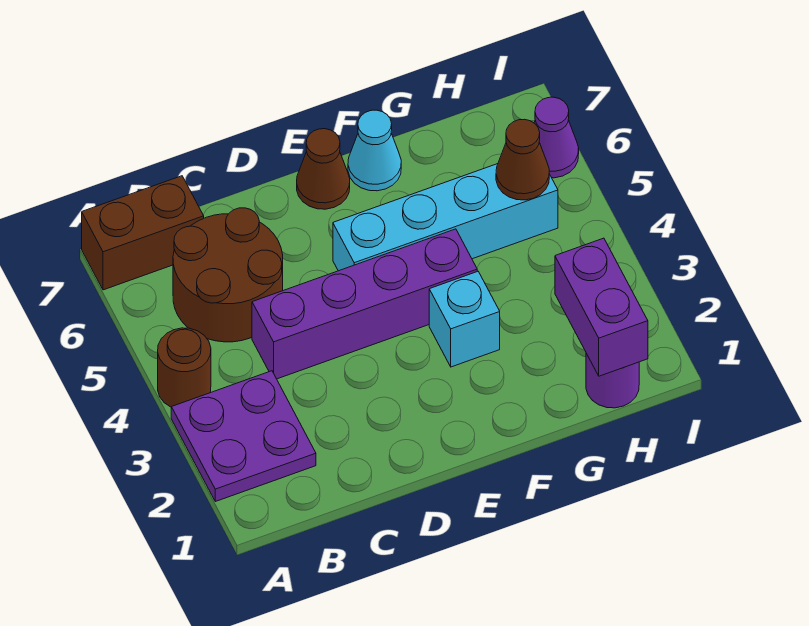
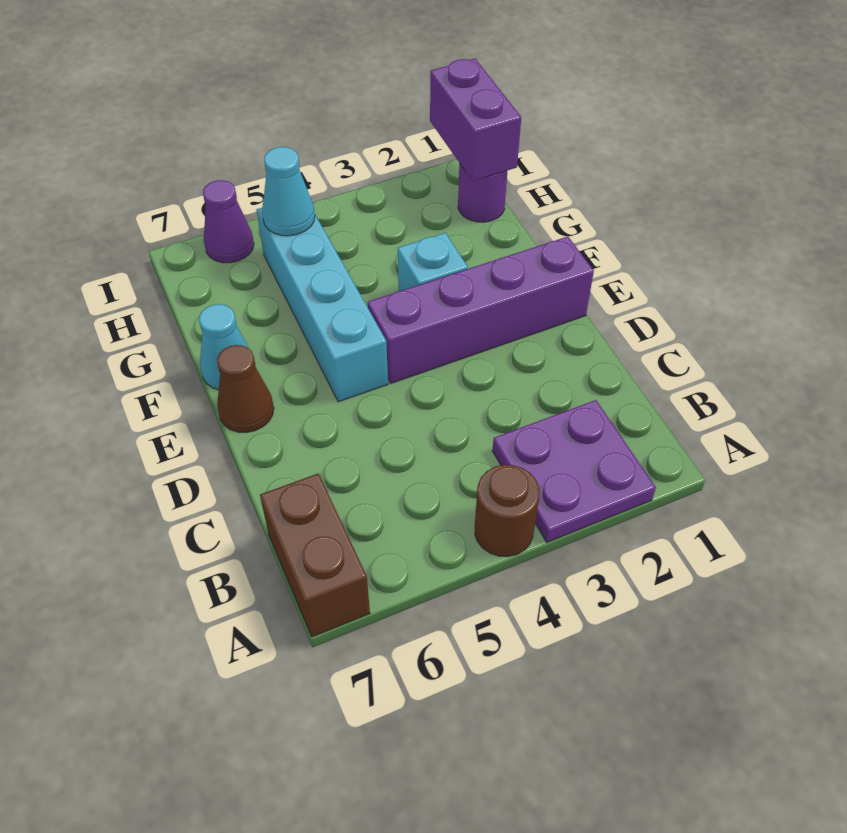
brown round brick B5:C6 level 1 -> none
purple brick C4:F4 level 1 -> purple brick E1:E4 level 1
purple brick H1:H2 level 2 -> purple brick H1:I1 level 2
brown cone H5 level 2 -> cyan cone H5 level 2

